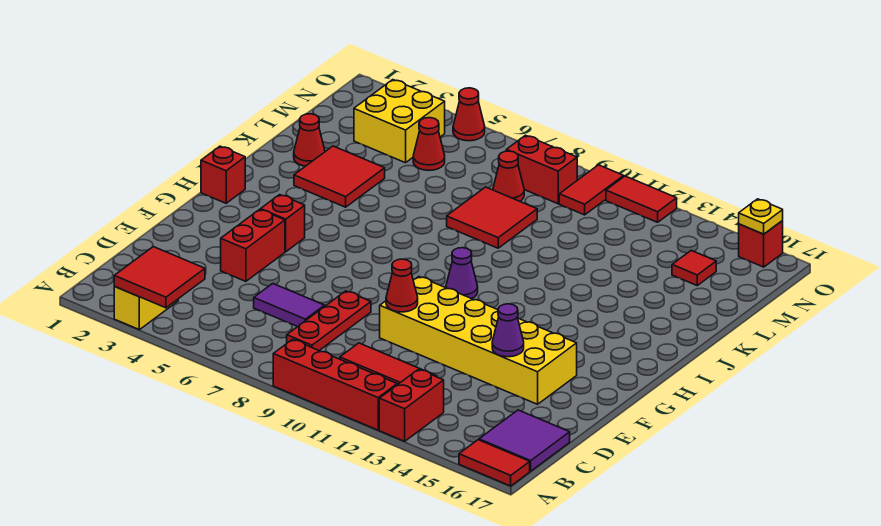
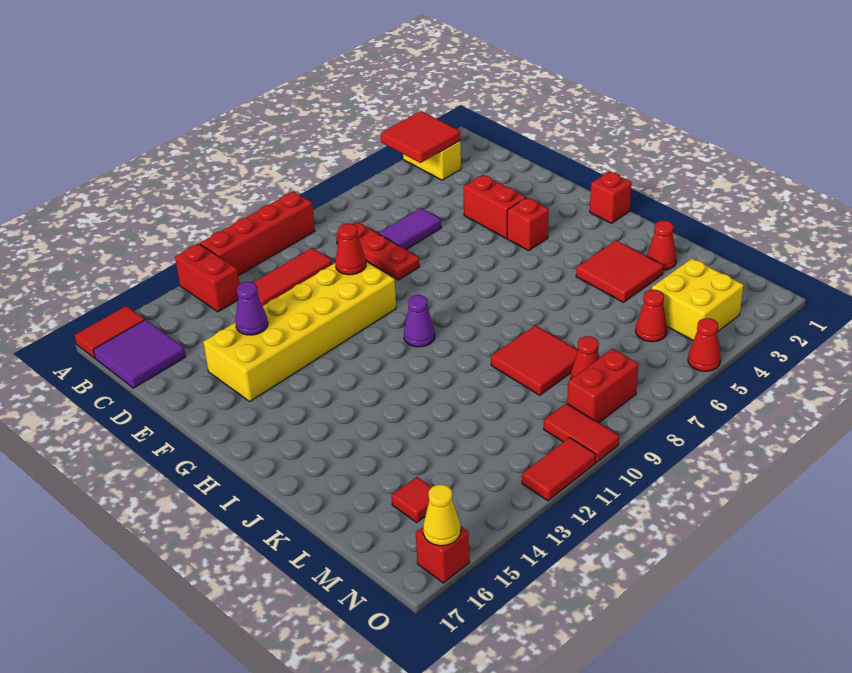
yellow plate O16 level 2 -> yellow cone O16 level 2

